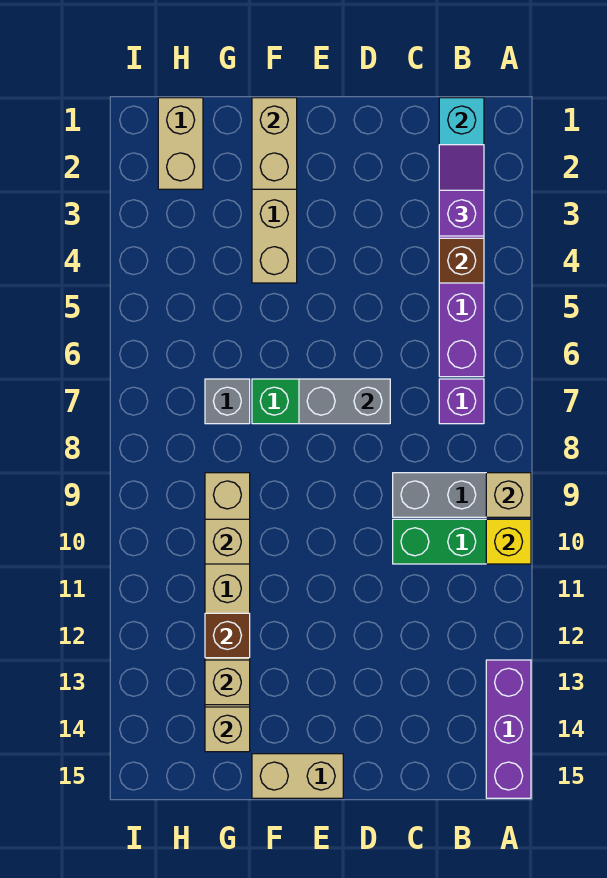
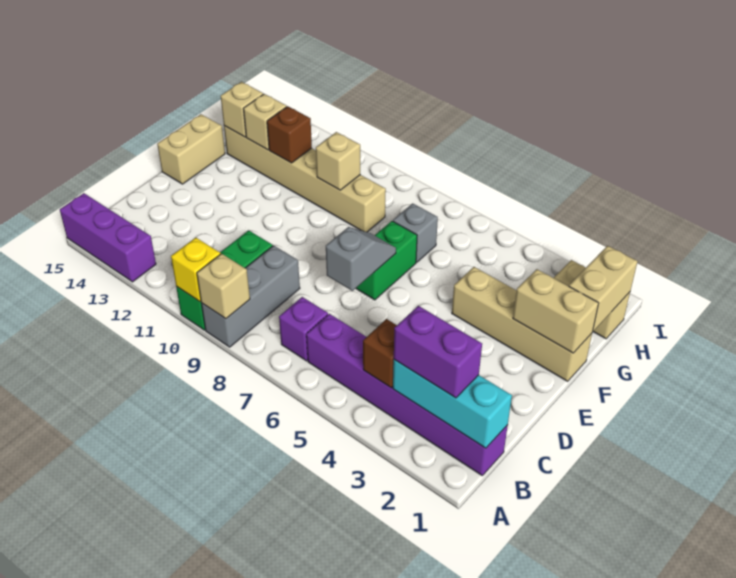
purple slope B2:B3 level 3 top 3 -> purple brick B2:B3 level 3
grey brick D7:E7 level 2 -> grey slope D7:E7 level 2 top D
none -> tan brick G1:H1 level 2

